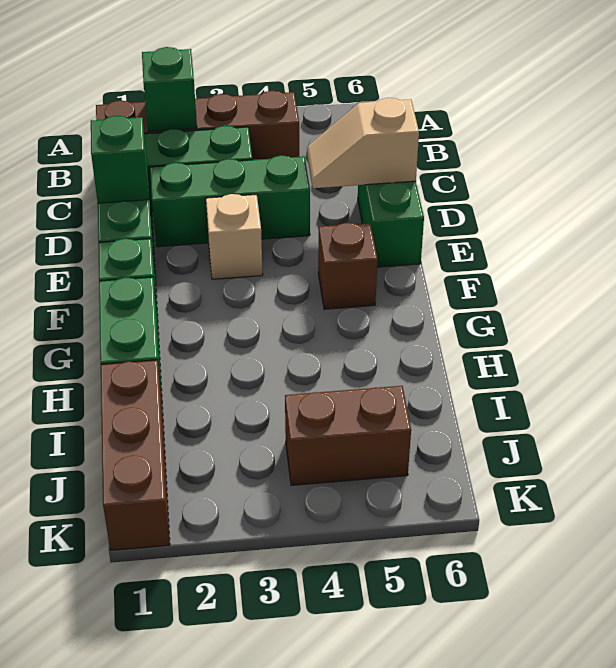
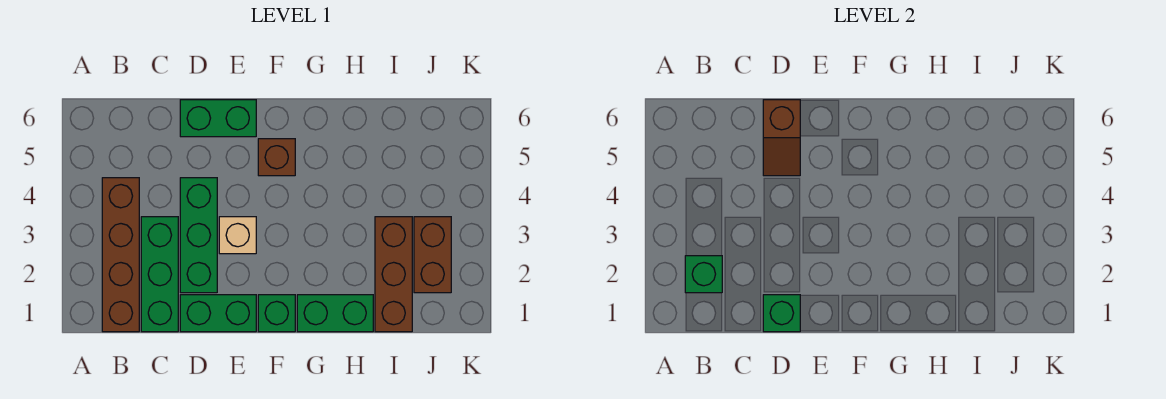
tan slope D5:D6 level 2 top 6 -> brown slope D5:D6 level 2 top 6
brown brick I1:K1 level 1 -> brown brick I1:I3 level 1
brown brick J4:J5 level 1 -> brown brick J2:J3 level 1

